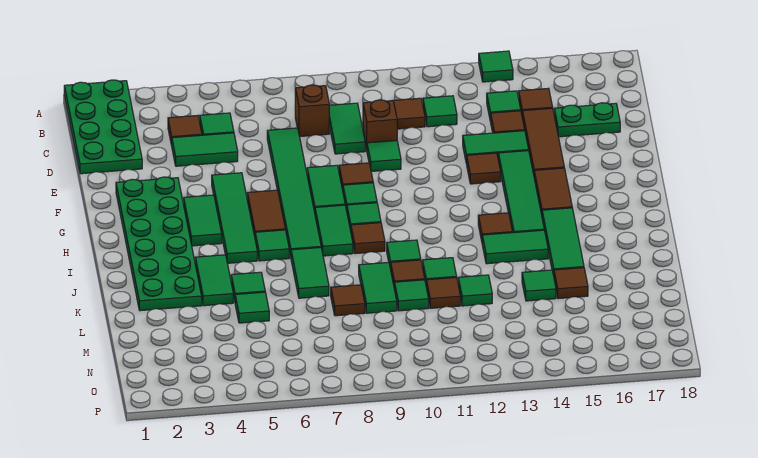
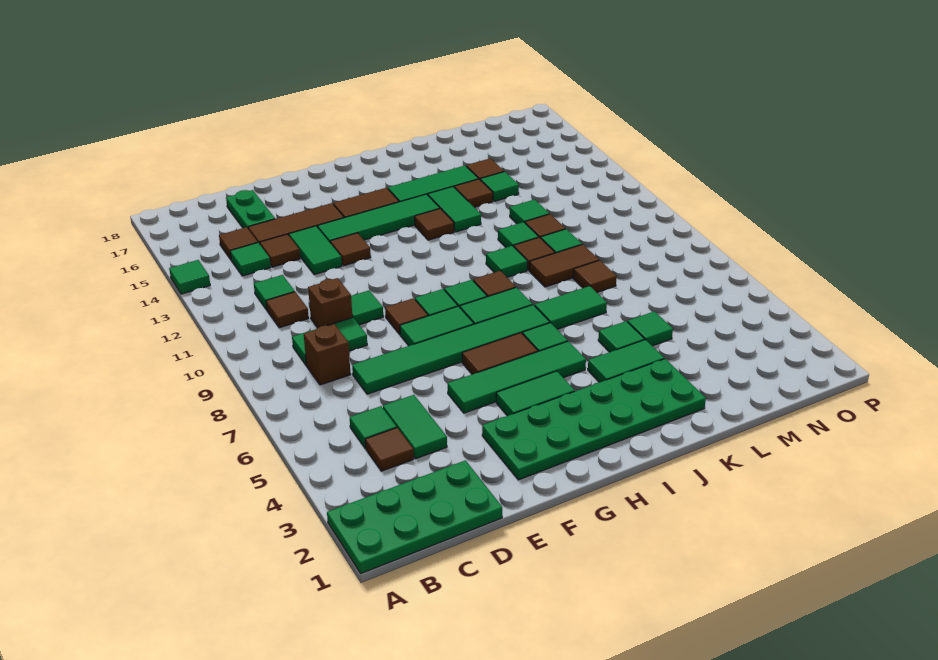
green tile K9:L9 level 1 -> brown tile K9:L9 level 1
none -> brown tile K14 level 1

